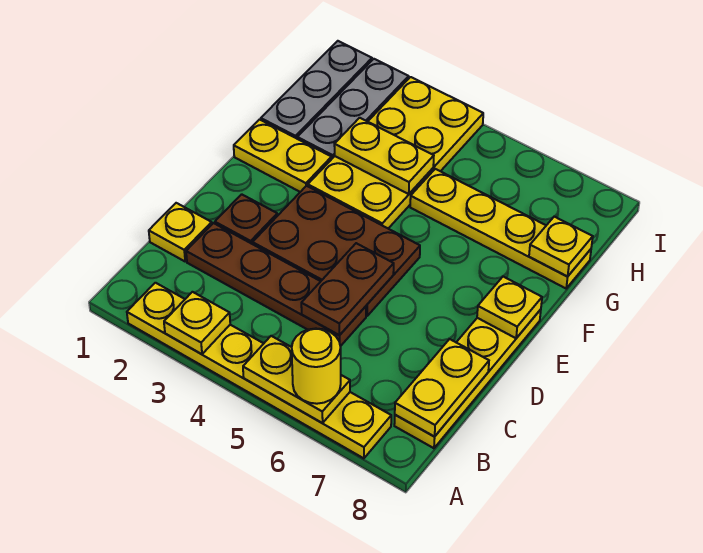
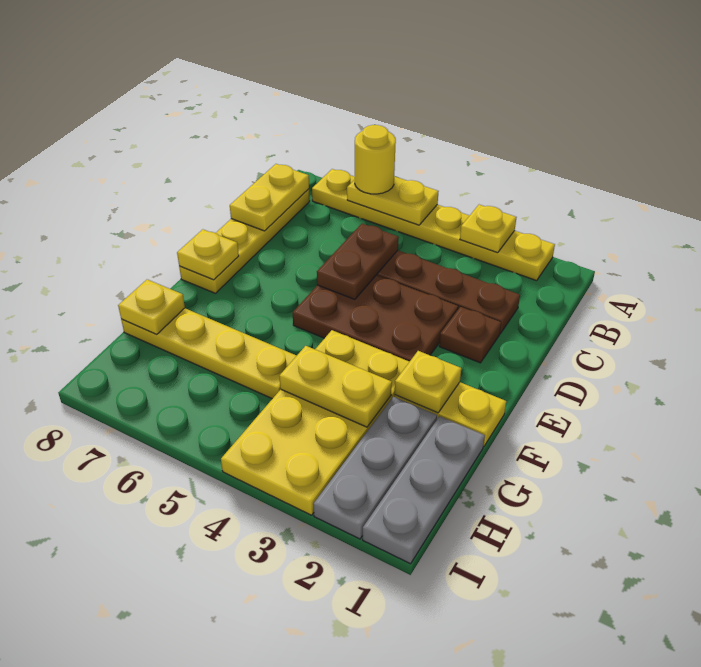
yellow plate C1 level 1 -> yellow plate F2 level 2

